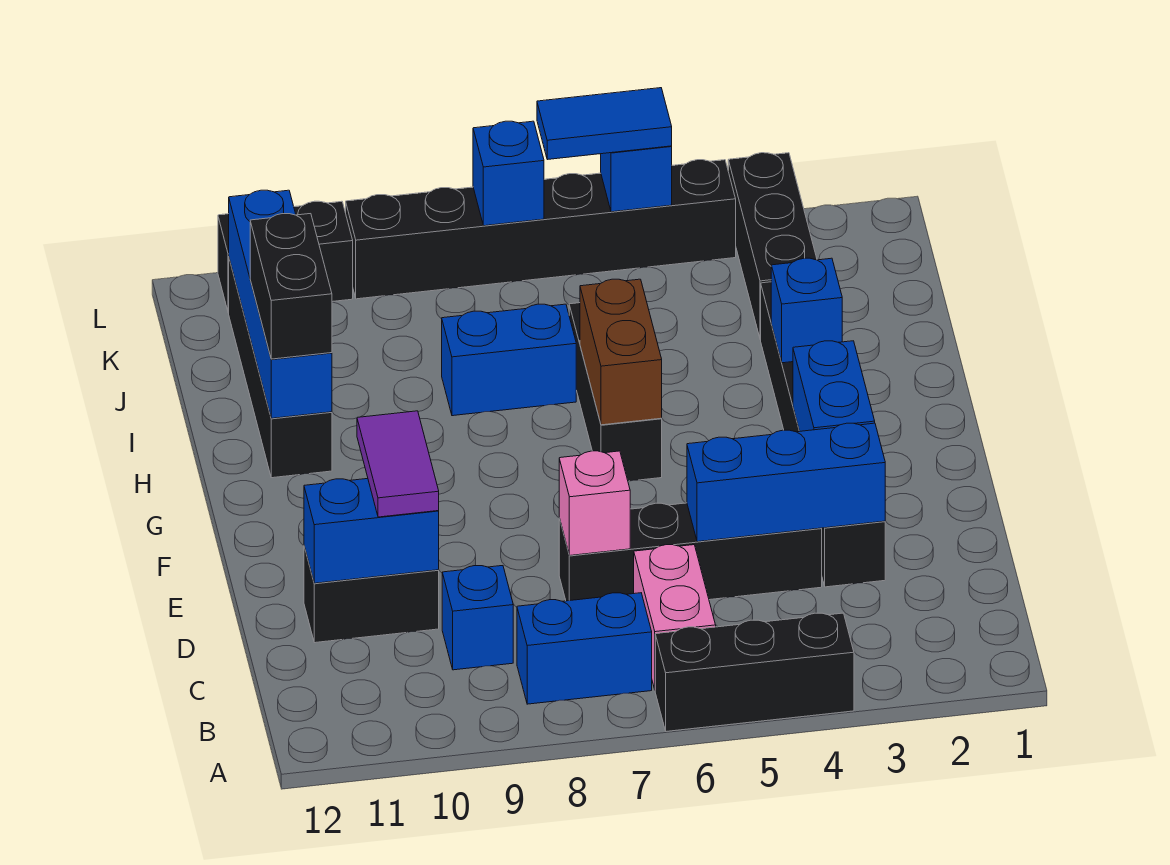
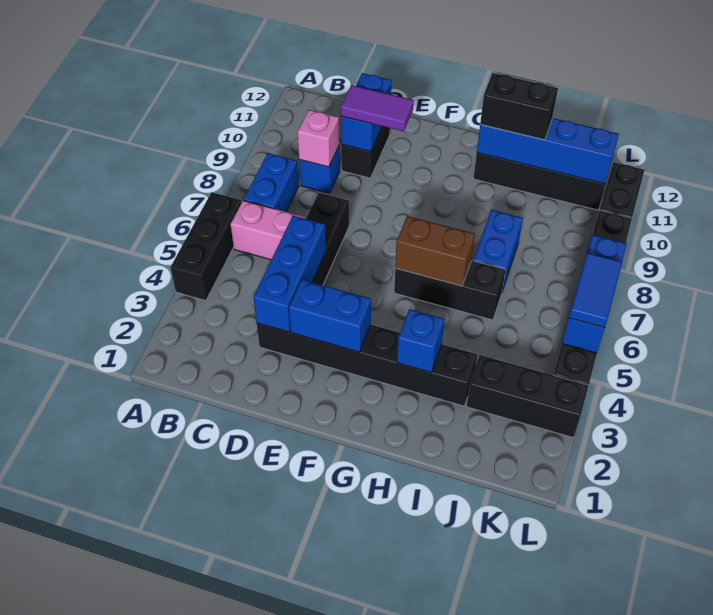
pink brick D7 level 2 -> pink brick C9 level 2

